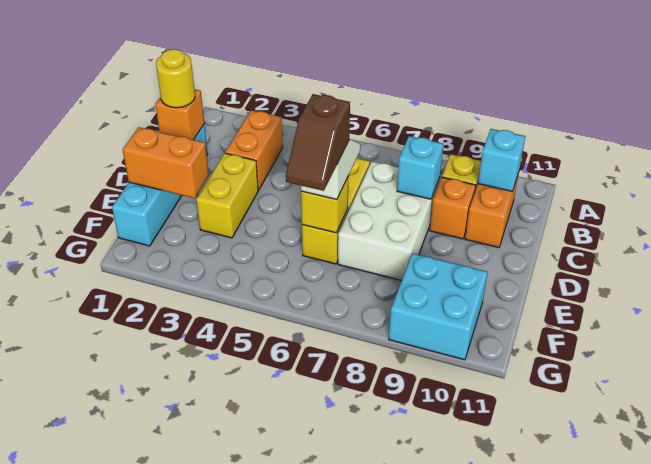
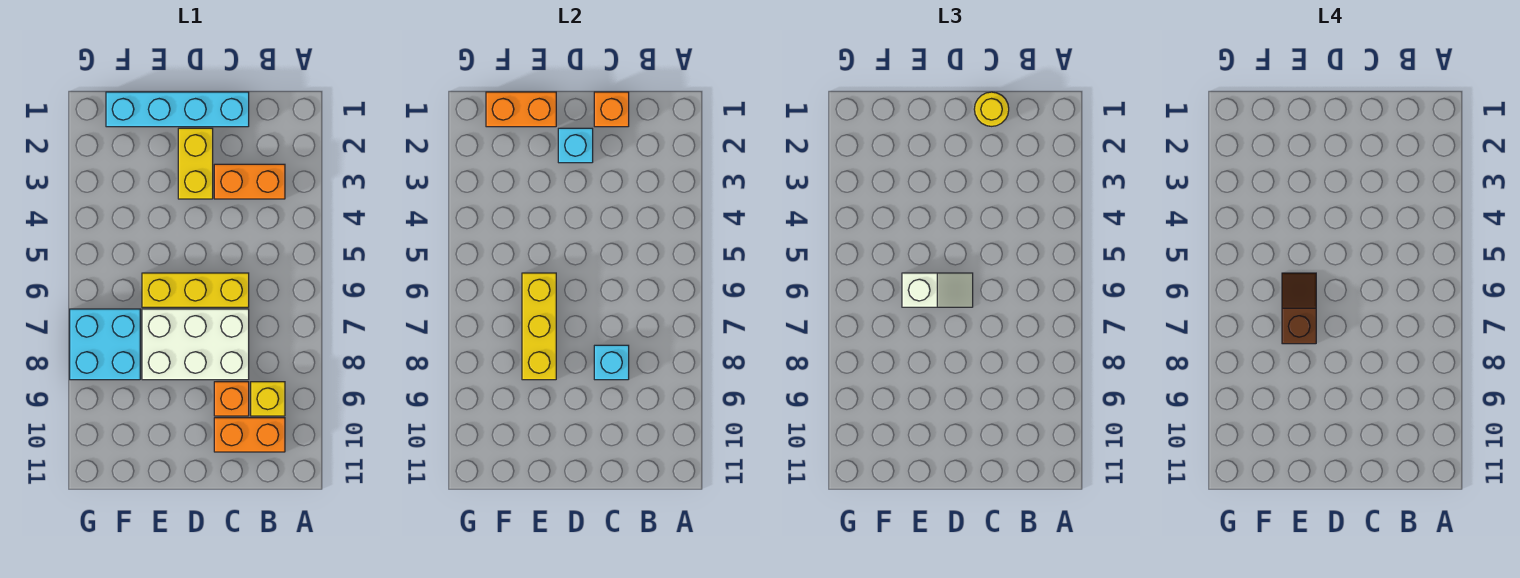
cyan brick B10 level 2 -> cyan brick D2 level 2
yellow brick D3:E3 level 1 -> yellow brick D2:D3 level 1
orange brick E1:E2 level 2 -> orange brick E1:F1 level 2
yellow brick E6 level 2 -> yellow brick E6:E8 level 2
brown slope E6:F6 level 4 top E -> brown slope E6:E7 level 4 top 7
cyan brick F9:G10 level 1 -> cyan brick F7:G8 level 1

